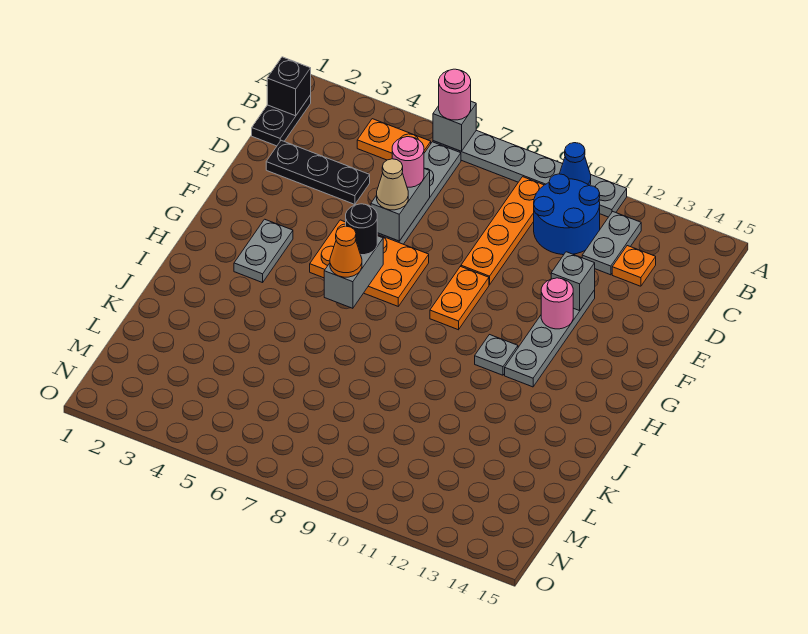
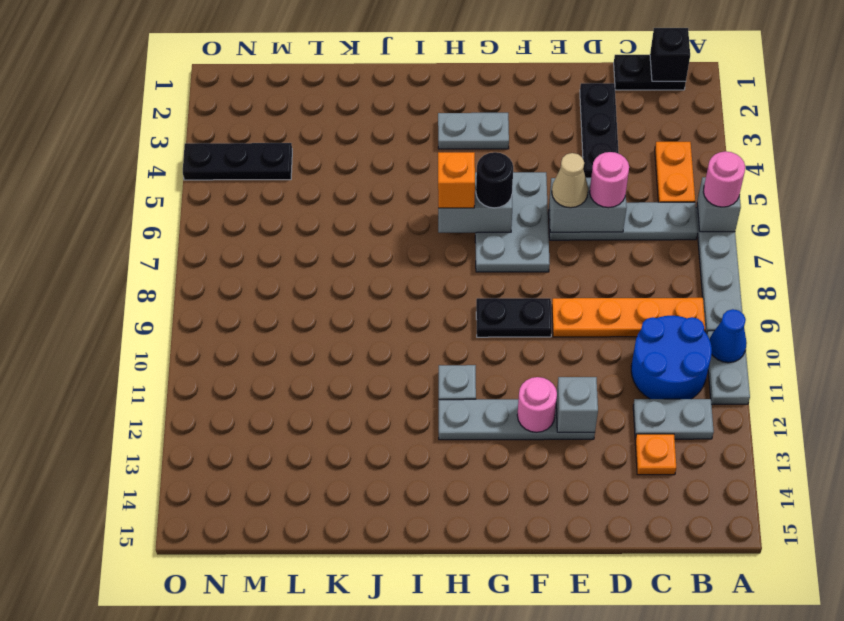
orange plate F5:G7 level 1 -> grey plate F5:G7 level 1
orange plate F9:G9 level 1 -> black plate F9:G9 level 1
orange cone H6 level 3 -> orange brick H6 level 3
none -> black plate M4:O4 level 1

